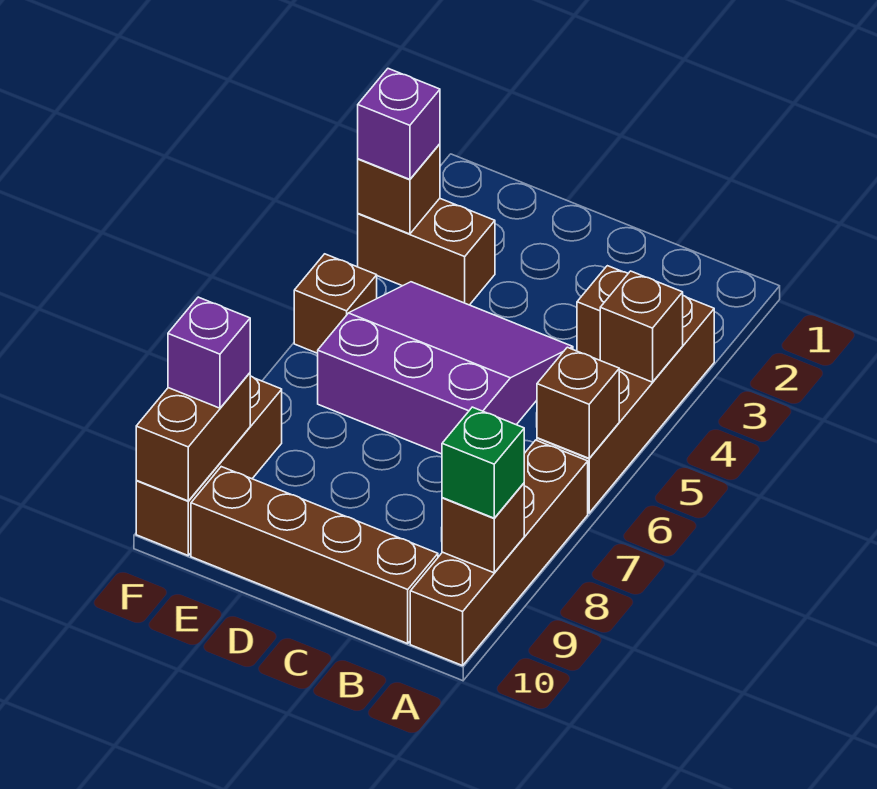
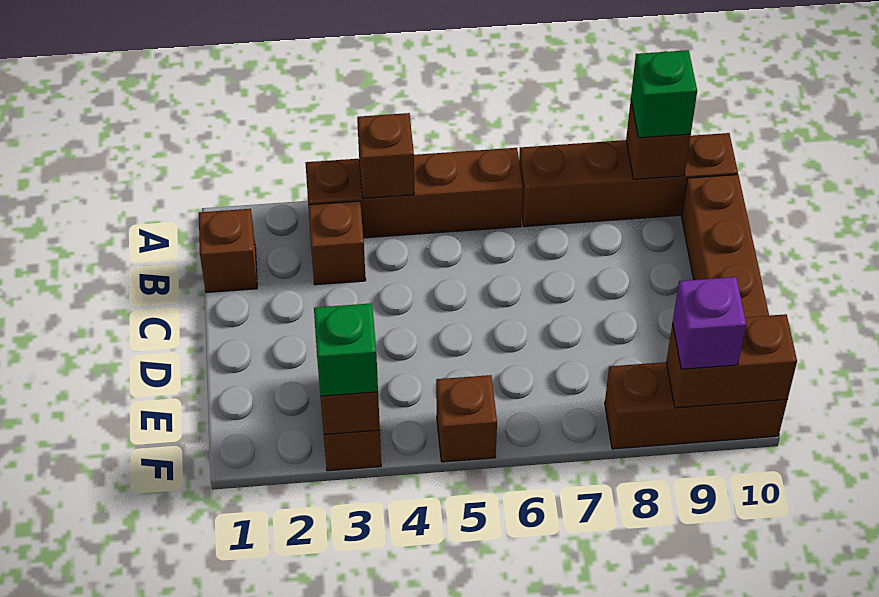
brown brick A6 level 2 -> brown brick B1 level 1
purple slope C4:E6 level 1 top 6 -> none
purple brick F3 level 3 -> green brick F3 level 3

